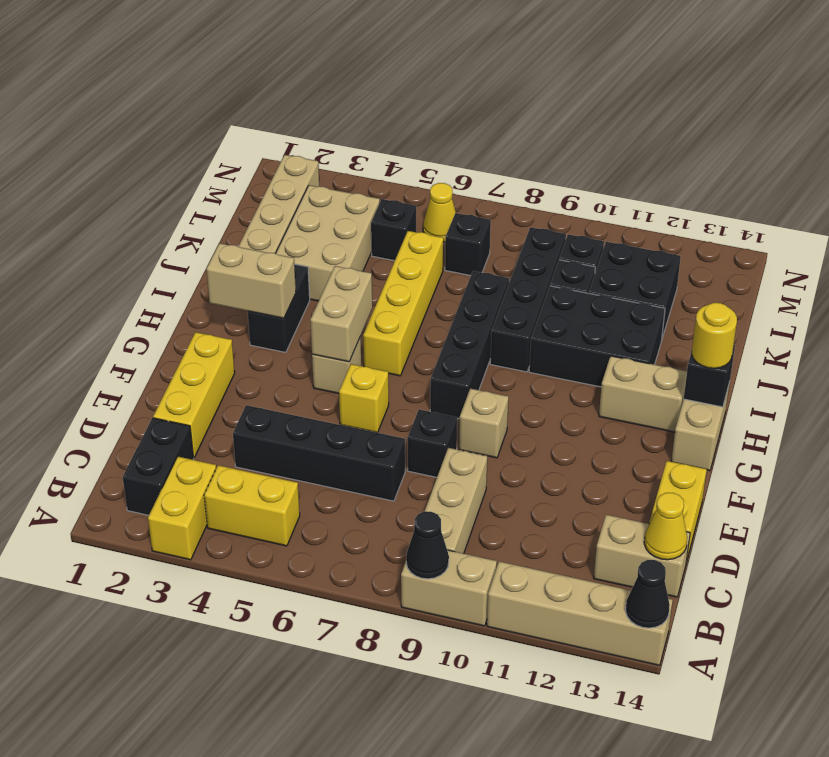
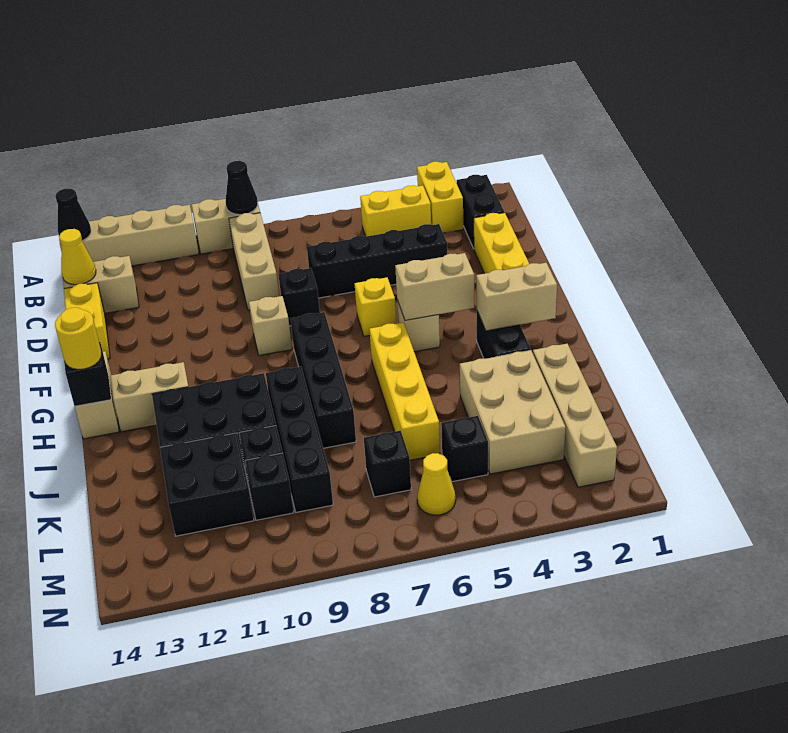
tan brick G5:H5 level 2 -> tan brick G4:G5 level 2

